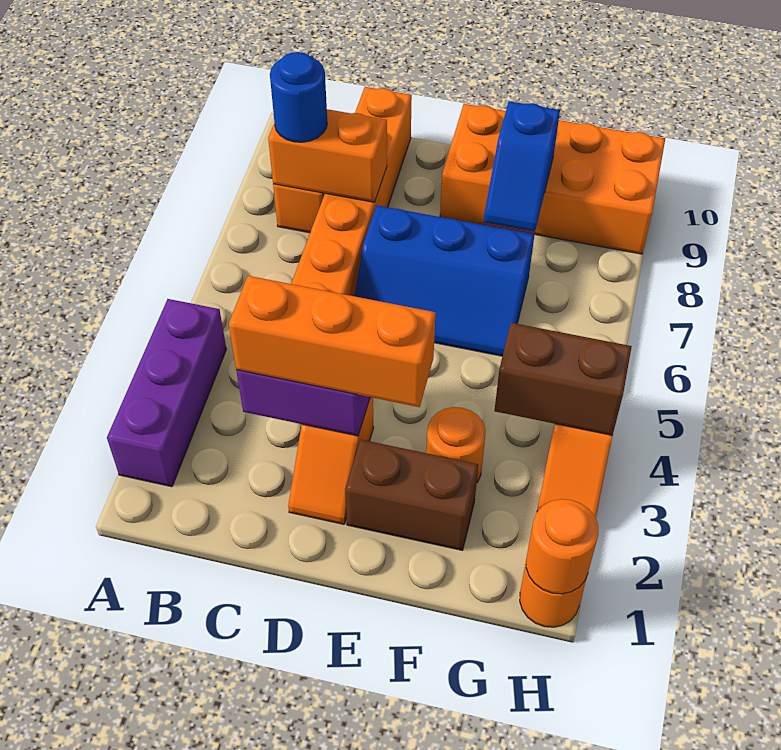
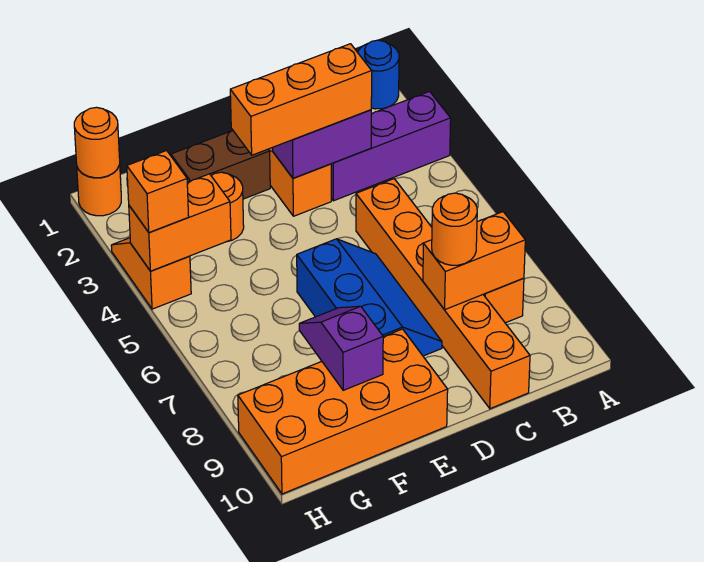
purple brick A2:A4 level 1 -> purple brick A3:C3 level 1
blue round brick B8 level 3 -> blue round brick A1 level 1
none -> orange round brick C8 level 3
blue slope D6:F7 level 1 top 7 -> blue slope D6:E8 level 1 top E
blue slope F8:F9 level 2 top 9 -> purple slope F8:F9 level 2 top 9
brown brick G4:H4 level 2 -> orange brick G4:H4 level 2
none -> orange brick H4 level 3

